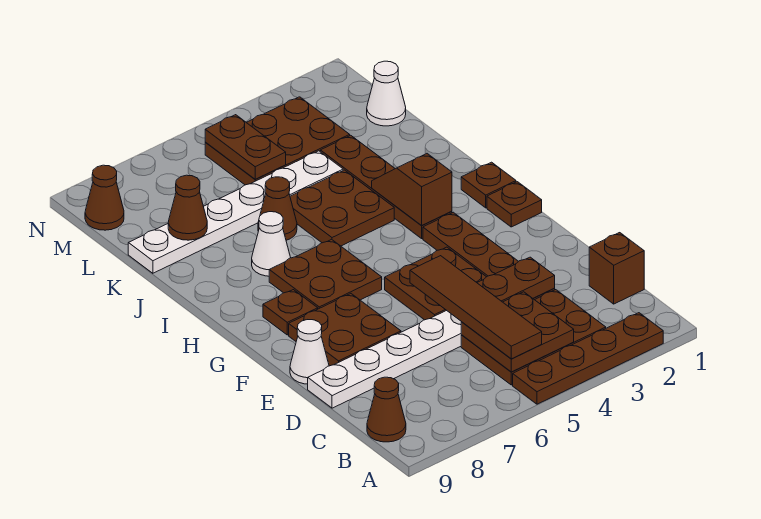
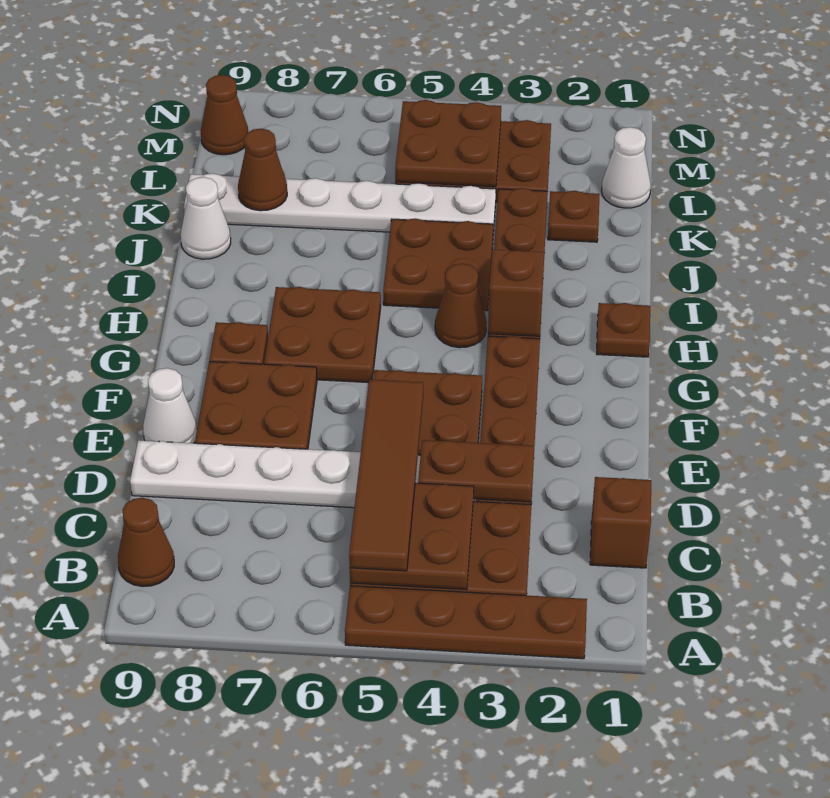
brown plate G1 level 1 -> brown plate K2 level 1
white cone I7 level 1 -> white cone J9 level 1
brown cone J6 level 1 -> brown cone H4 level 1
brown plate L5:M5 level 2 -> brown plate L4:M5 level 2

